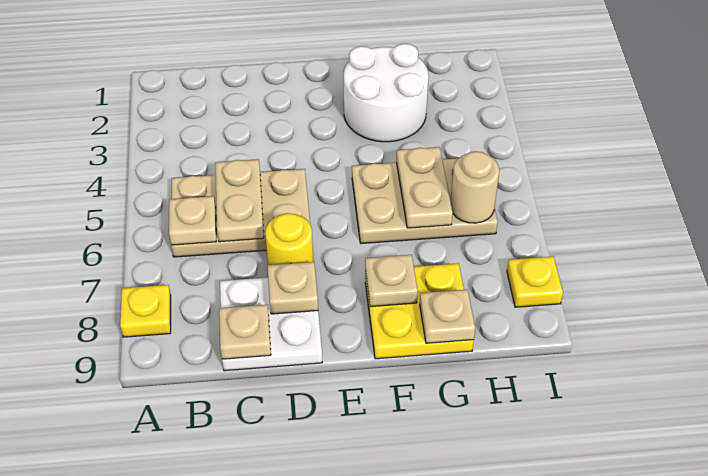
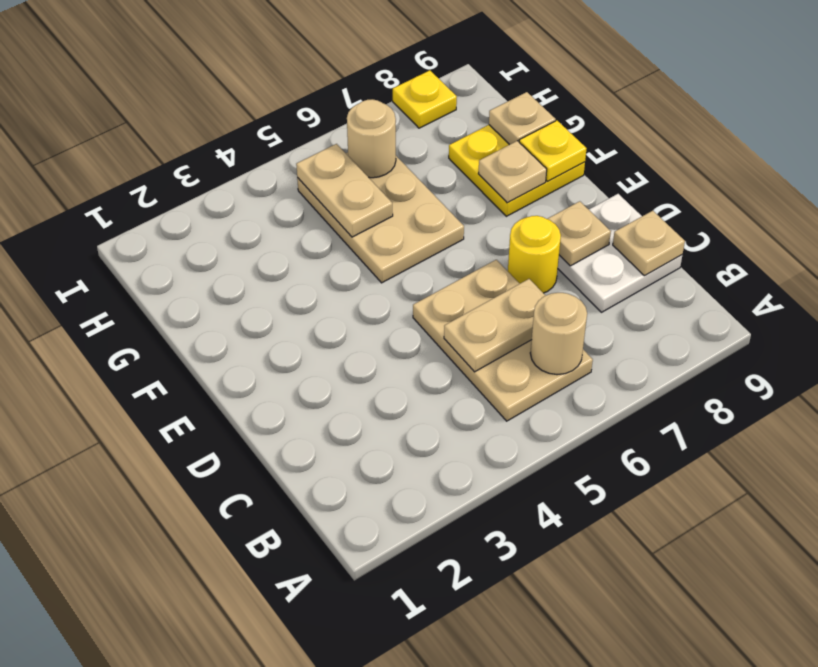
yellow plate A8 level 1 -> yellow plate F9 level 2
tan plate B6 level 2 -> tan round brick B6 level 2
white round brick F2:G3 level 1 -> none
tan plate G5:G6 level 2 -> tan plate G5:H5 level 2

